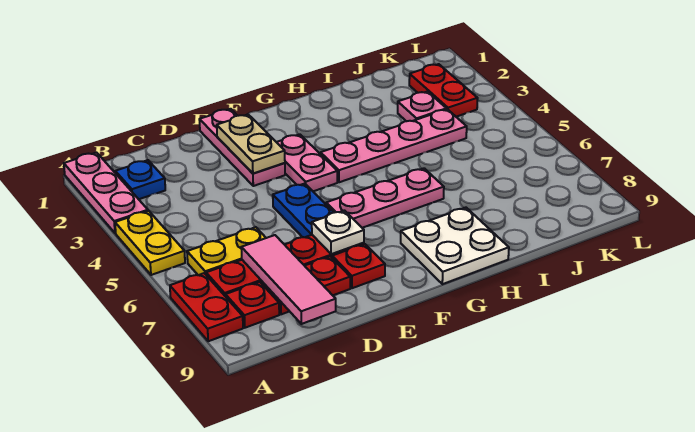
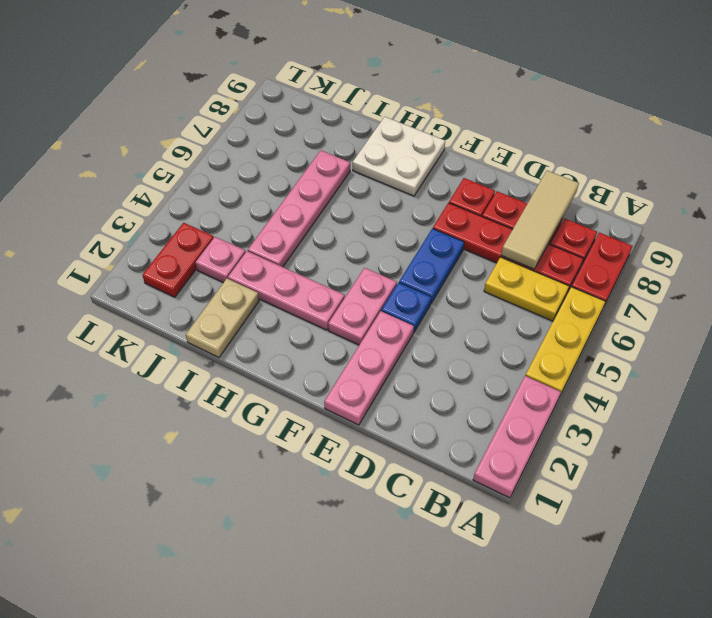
yellow plate A4:A5 level 1 -> yellow plate A4:A6 level 1
blue plate B2 level 1 -> blue plate E4 level 1
pink tile C7:C9 level 2 -> tan tile C7:C9 level 2
tan plate E2:E3 level 2 -> tan plate I1:I2 level 1
white plate E7 level 2 -> none
pink plate F6:H6 level 1 -> pink plate G3:I3 level 1
pink plate G4:J4 level 1 -> pink plate I4:I7 level 1

